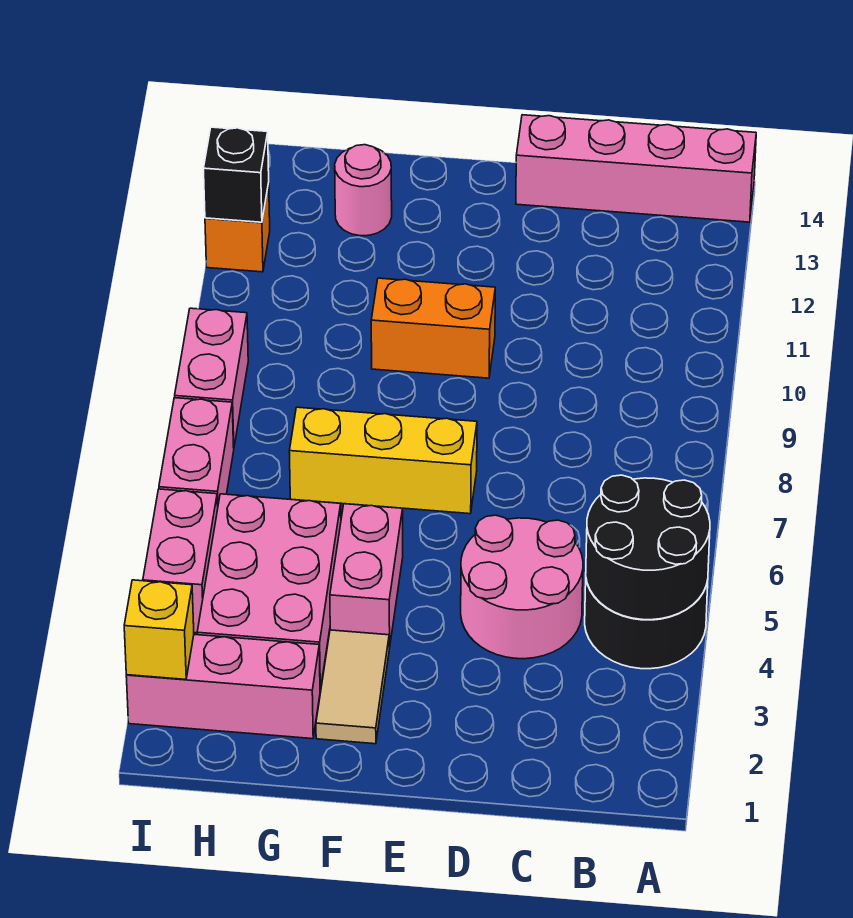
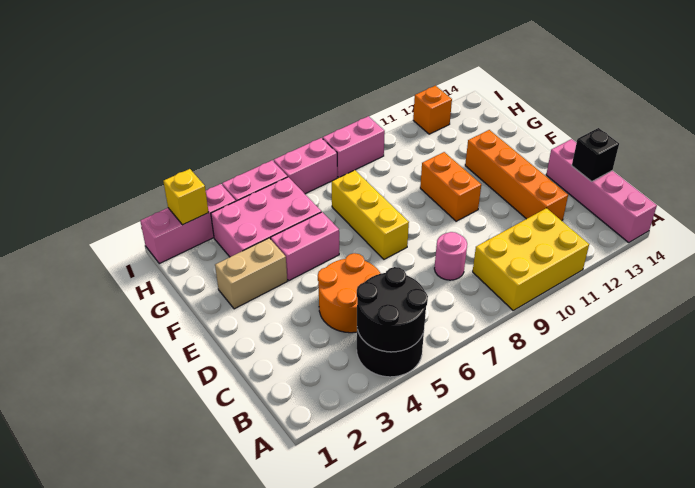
none -> yellow brick A9:B11 level 1
pink round brick C4:D5 level 1 -> orange round brick C4:D5 level 1
none -> orange brick C12:F12 level 1
tan tile F2:F3 level 1 -> tan brick F2:F3 level 1
pink brick G2:I2 level 1 -> pink brick I1:I3 level 1
pink round brick G13 level 1 -> pink round brick C8 level 1
black brick I12 level 2 -> black brick C14 level 2

